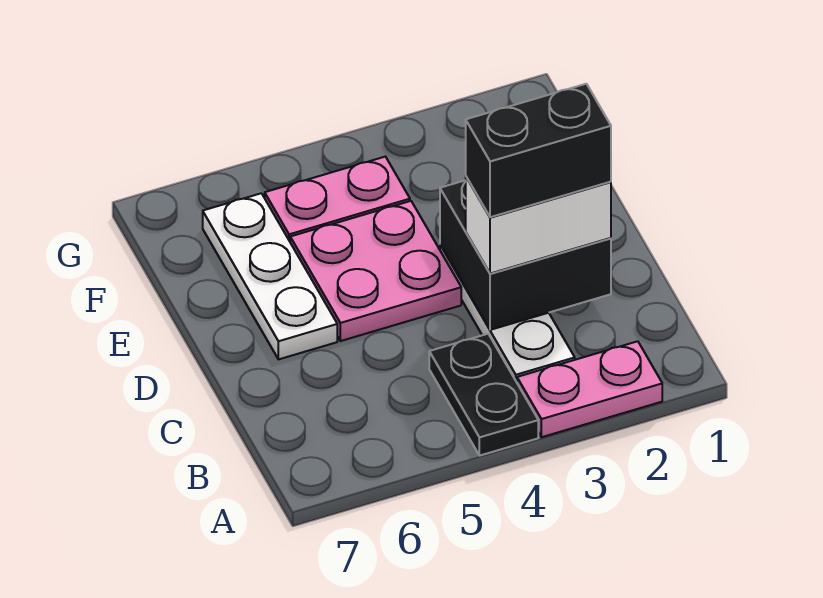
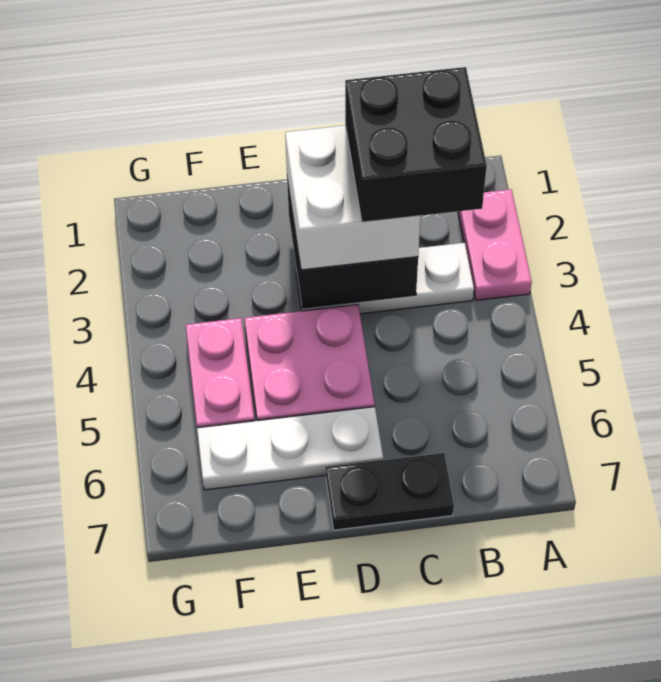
black plate A4:B4 level 1 -> black plate C7:D7 level 1
white brick C2:C3 level 3 -> white brick C2:D3 level 3
black brick C2:C3 level 4 -> black brick B2:C3 level 4

